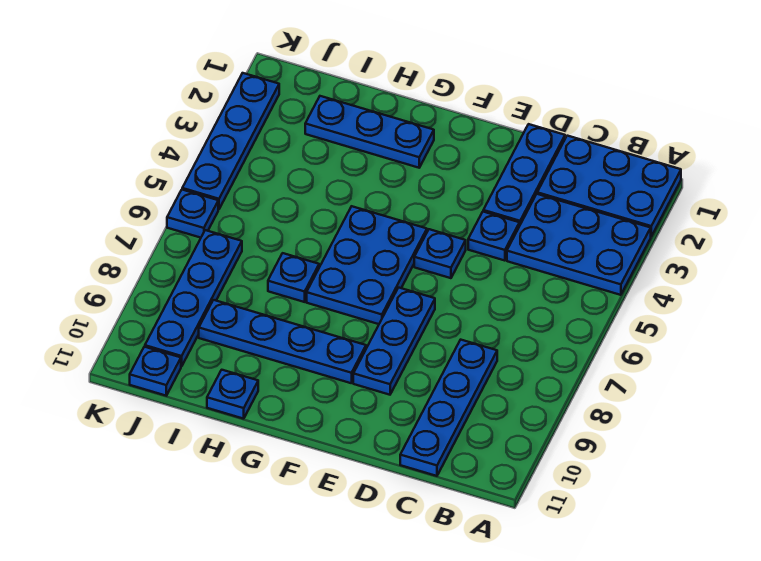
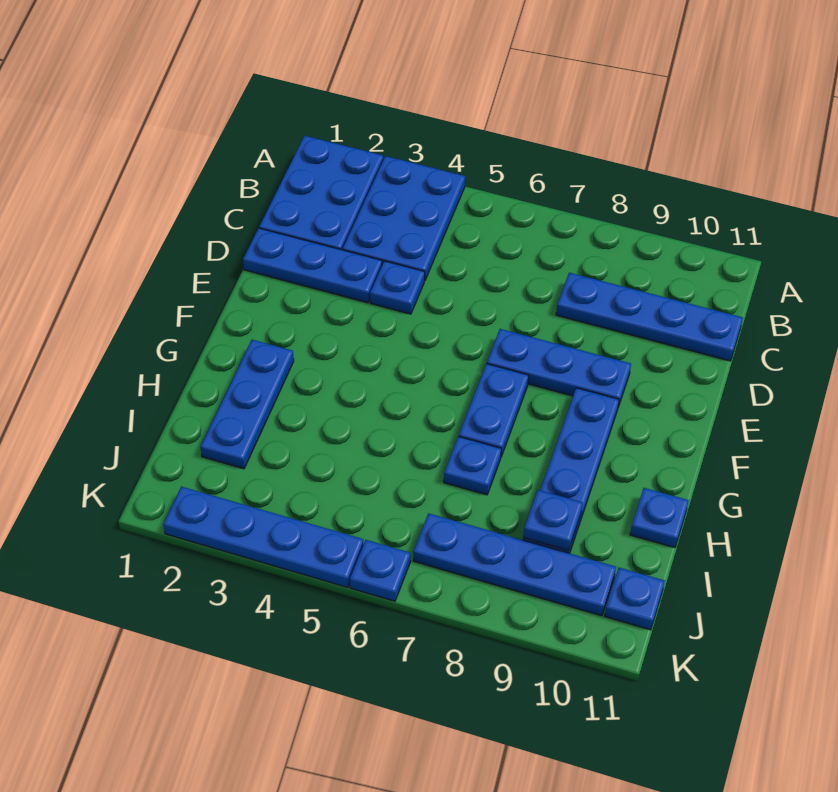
blue plate E5 level 1 -> blue plate I9 level 2
blue plate F5:G7 level 1 -> blue plate F7:G7 level 1

